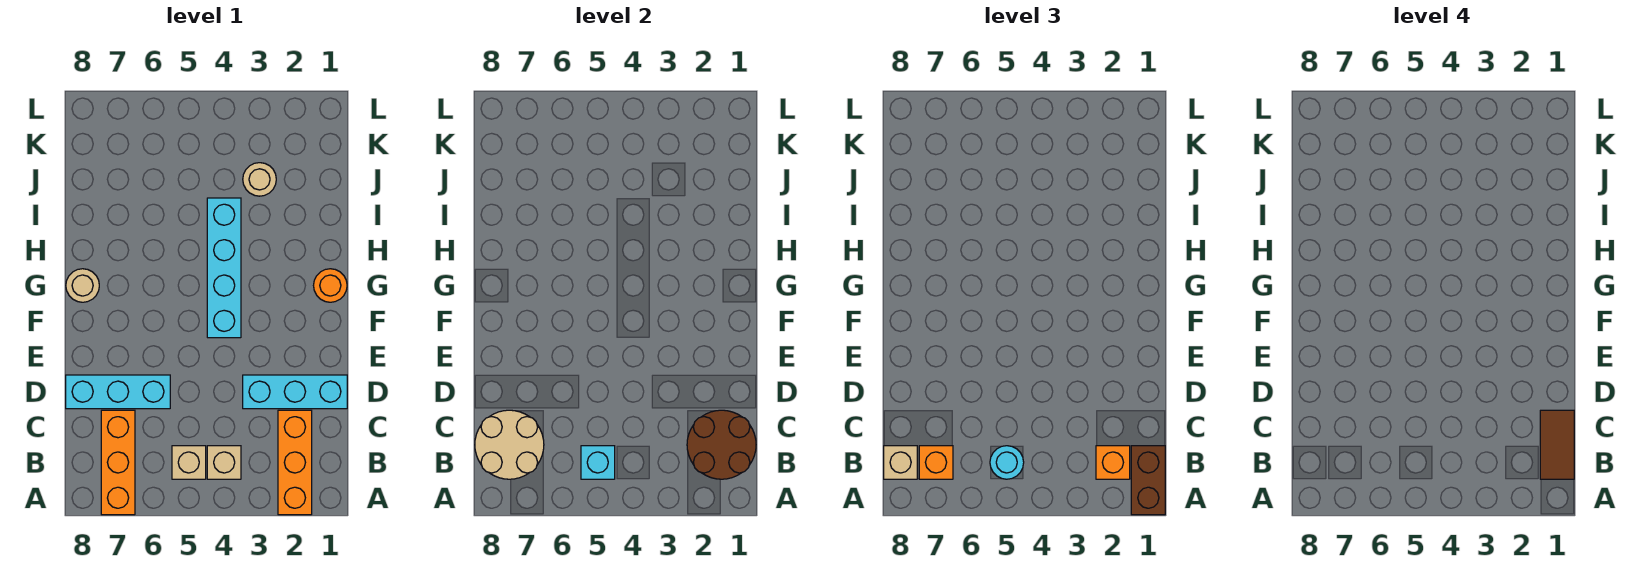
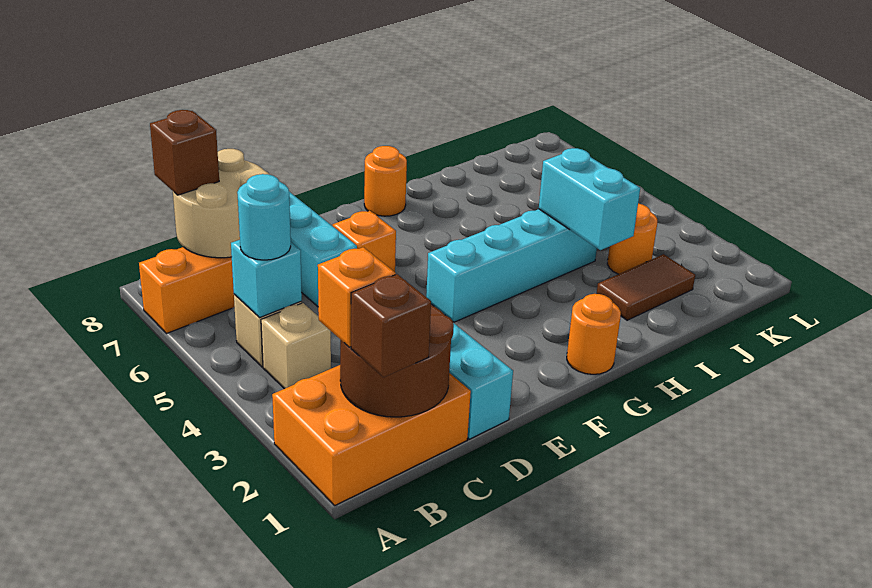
brown brick A1:B1 level 3 -> brown brick B1 level 3
orange brick A2:C2 level 1 -> orange brick A1:C2 level 1
brown tile B1:C1 level 4 -> brown tile I2:J2 level 1
orange brick B7 level 3 -> orange brick E6 level 1
tan brick B8 level 3 -> brown brick B8 level 3
tan round brick G8 level 1 -> orange round brick G8 level 1
none -> cyan brick I3:I4 level 2
tan round brick J3 level 1 -> orange round brick J3 level 1

